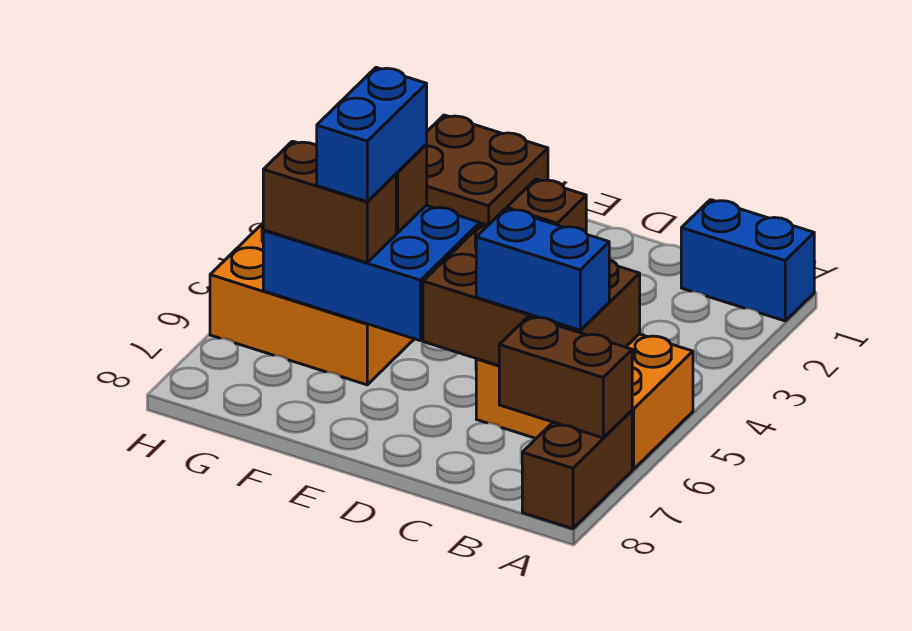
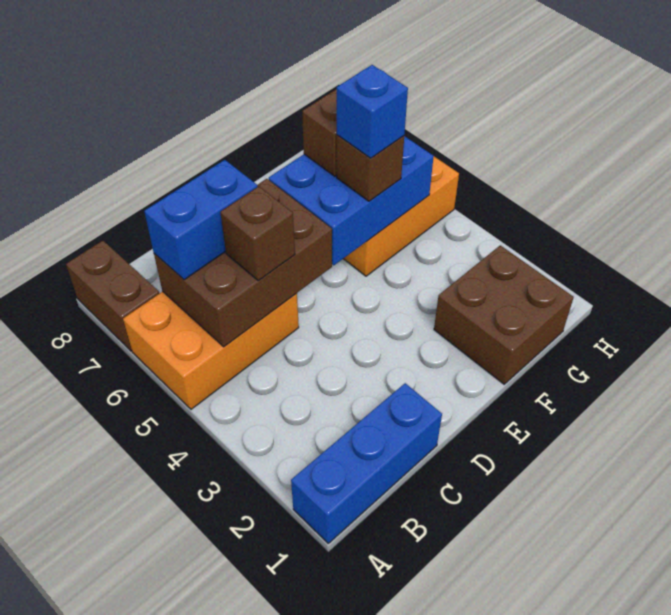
blue brick A1:B1 level 1 -> blue brick A1:C1 level 1
brown brick A7:B7 level 2 -> none
blue brick F5:F6 level 4 -> blue brick F5 level 4

